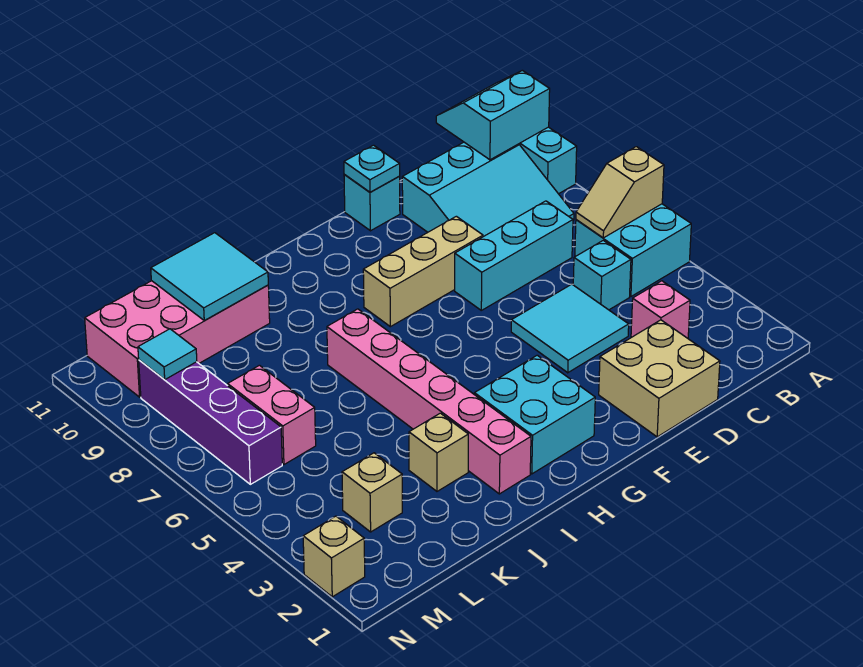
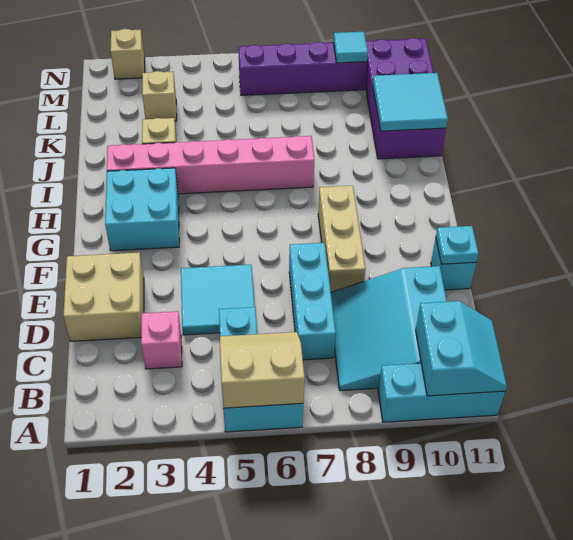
tan slope A6:B6 level 2 top A -> tan slope A5:B6 level 2 top A
pink brick J10:M11 level 1 -> purple brick J10:M11 level 1
pink brick L6:L7 level 1 -> none

